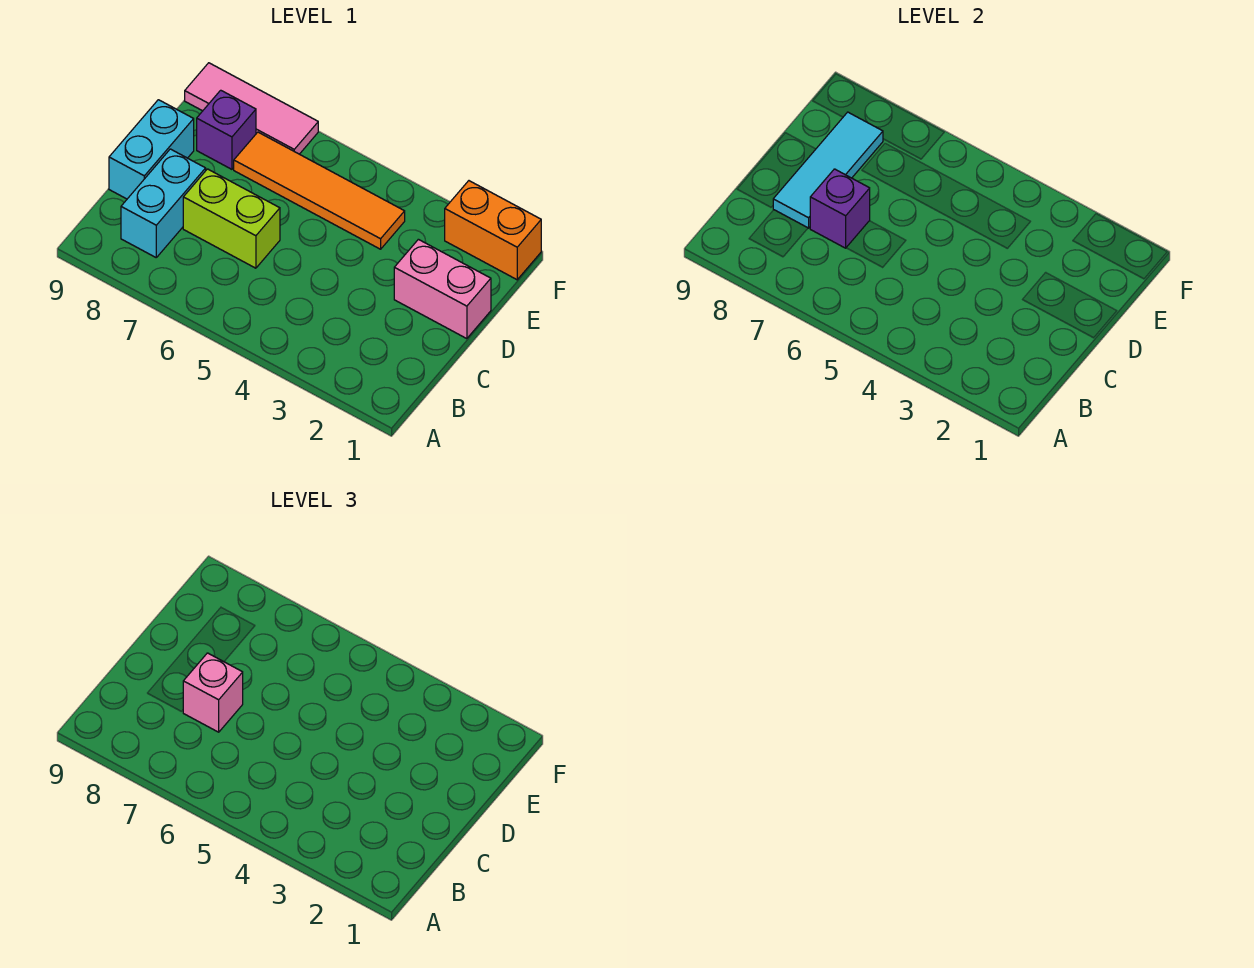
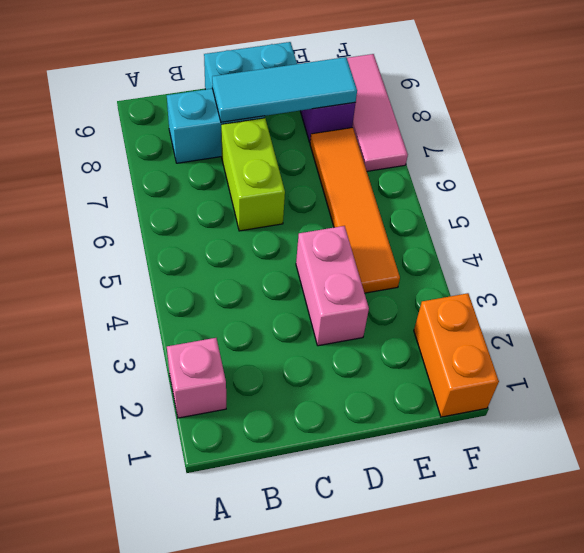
purple brick C7 level 2 -> none
pink brick C7 level 3 -> pink brick A2 level 1
pink brick D1:D2 level 1 -> pink brick D3:D4 level 1

